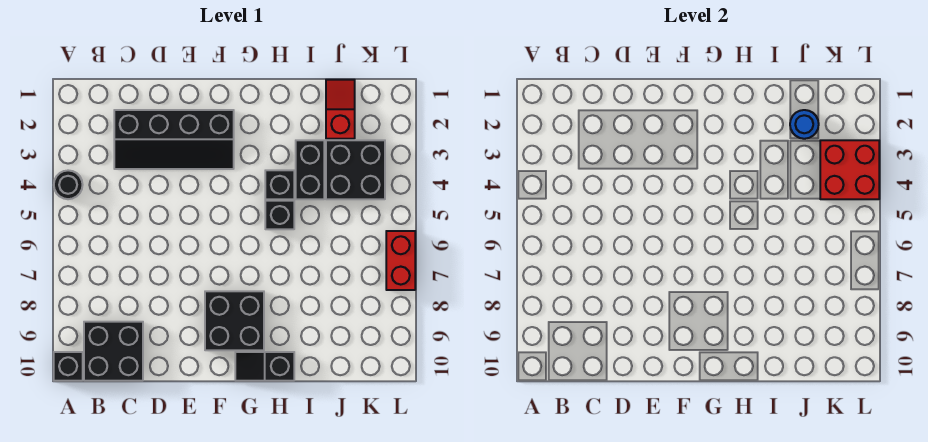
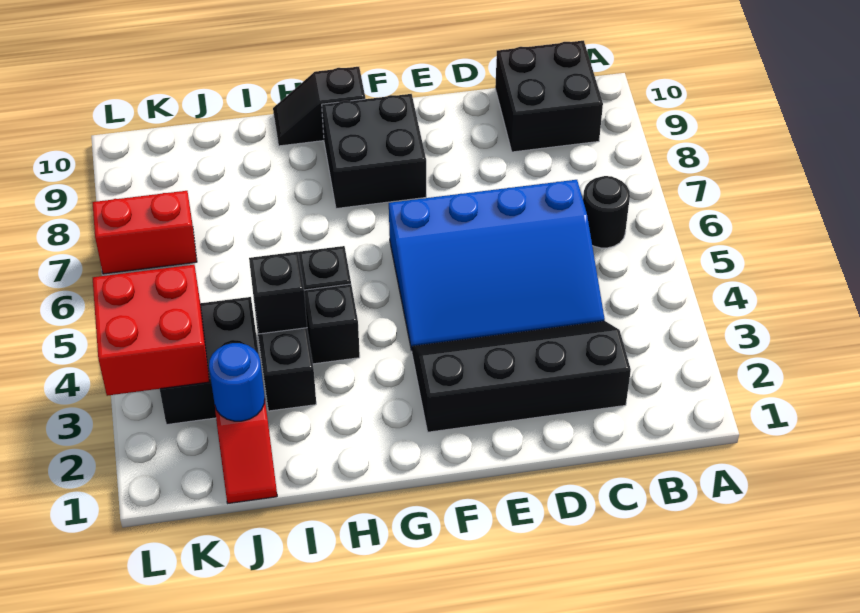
black round brick A4 level 1 -> black round brick B6 level 1
black brick A10 level 1 -> black brick I4 level 2
none -> blue slope C4:F6 level 1 top 6
black slope G10:H10 level 1 top H -> black slope G10:H10 level 1 top G
red brick L6:L7 level 1 -> red brick K7:L7 level 1

